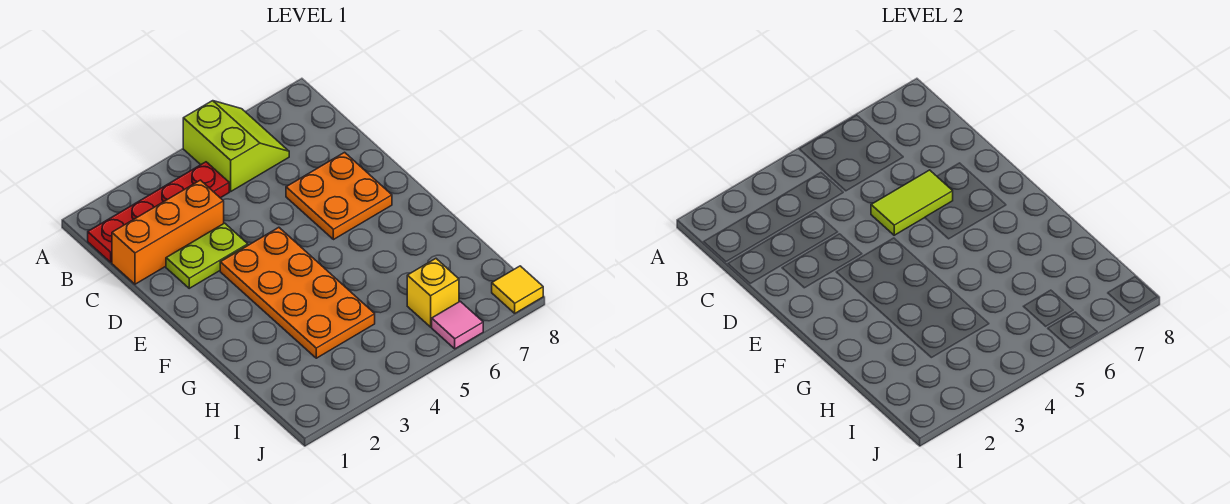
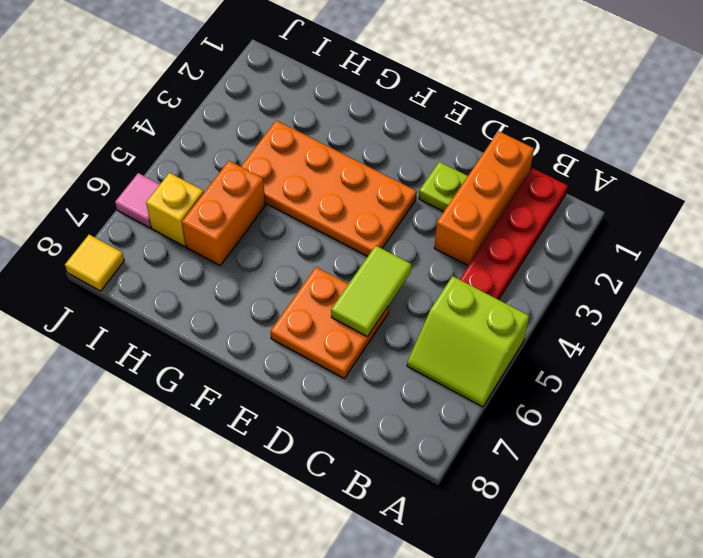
lime plate D2:D3 level 1 -> lime plate D2 level 1
none -> orange brick H5:H6 level 1

